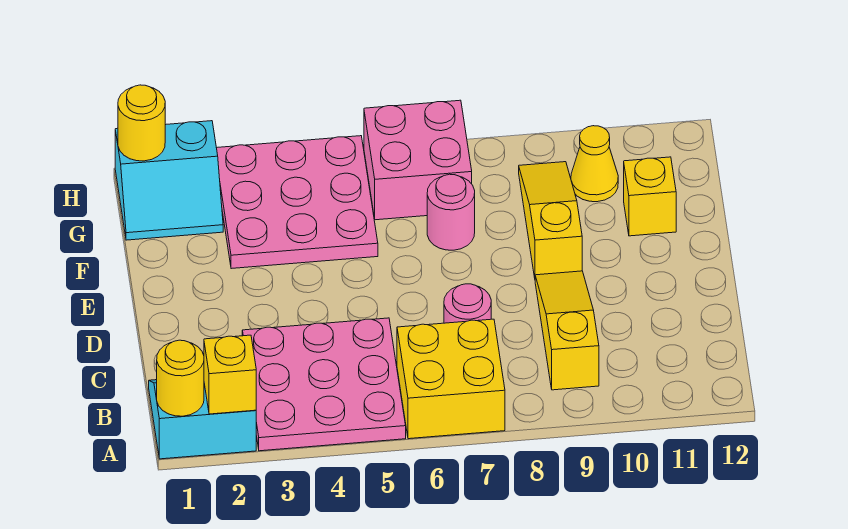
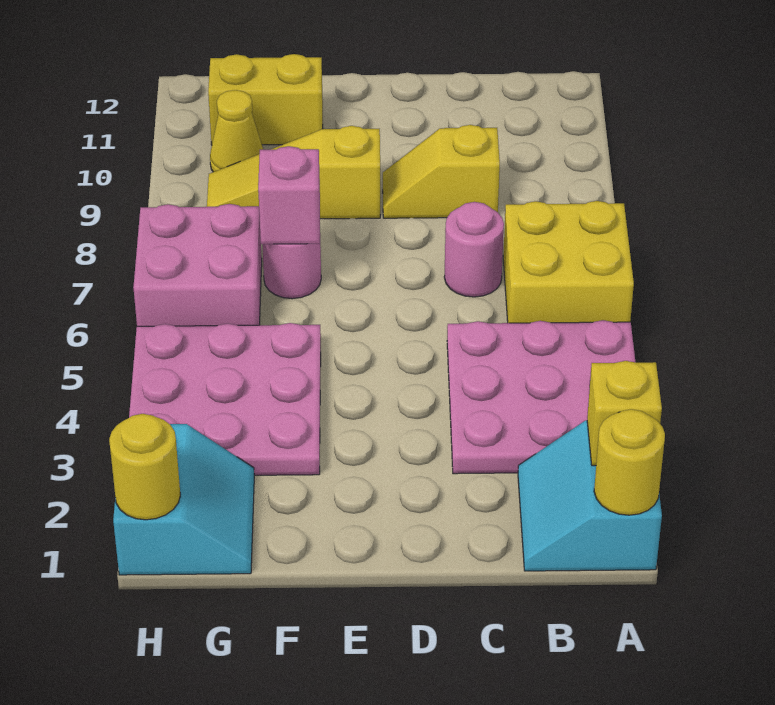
yellow slope B9:D9 level 1 top B -> yellow slope C9:D9 level 1 top C
none -> pink brick F7 level 2
yellow brick F11 level 1 -> yellow brick F11:G11 level 1

